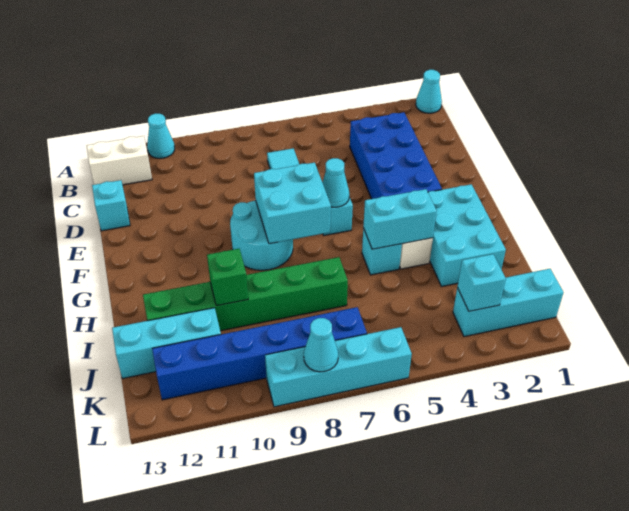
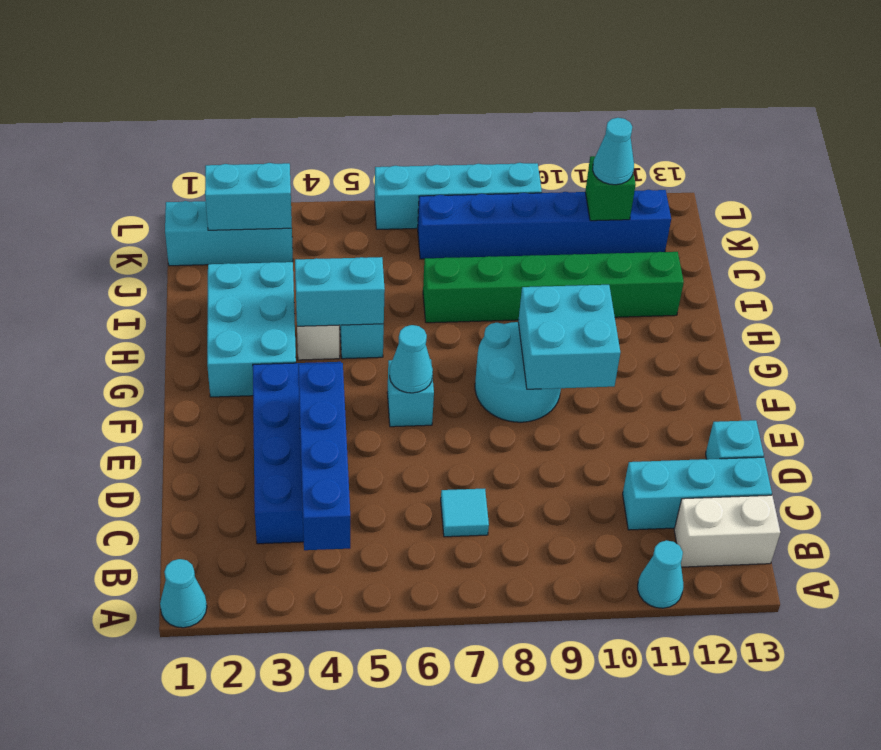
none -> blue brick B4:E4 level 2
cyan brick F7:G8 level 2 -> cyan brick F9:G10 level 2
green brick I10 level 2 -> green brick K11 level 2
cyan brick J11:J13 level 1 -> cyan brick C11:C13 level 1
cyan brick K3 level 2 -> cyan brick K2:K3 level 2
cyan cone L8 level 2 -> cyan cone K11 level 3

